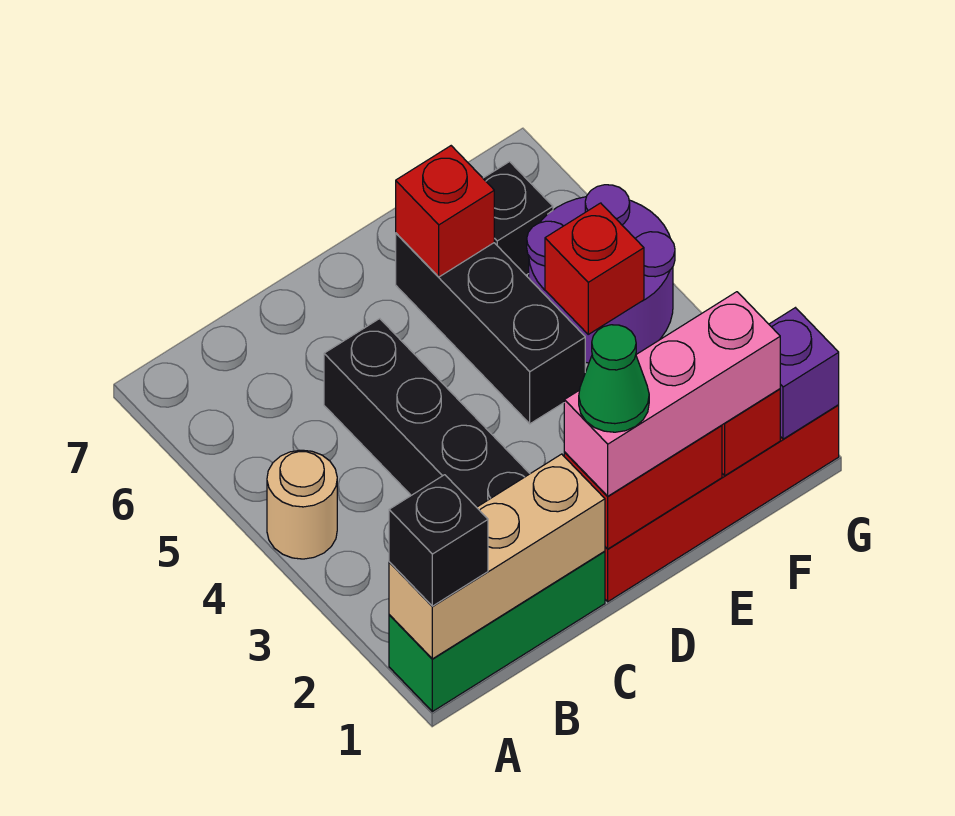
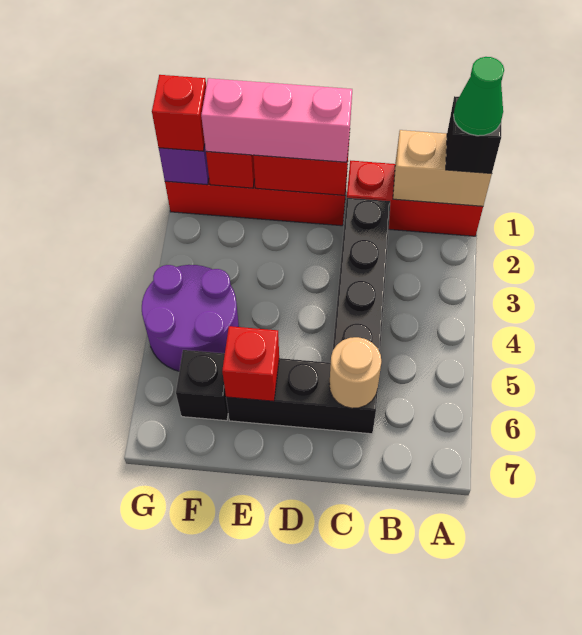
green brick A1:C1 level 1 -> red brick A1:C1 level 1
tan brick A1:C1 level 2 -> tan brick A1:B1 level 2
tan round brick A4 level 1 -> tan round brick C6 level 2
green cone D1 level 4 -> green cone A1 level 4
black brick E4:E6 level 1 -> black brick C6:E6 level 1
red brick F4 level 2 -> red brick G1 level 3

